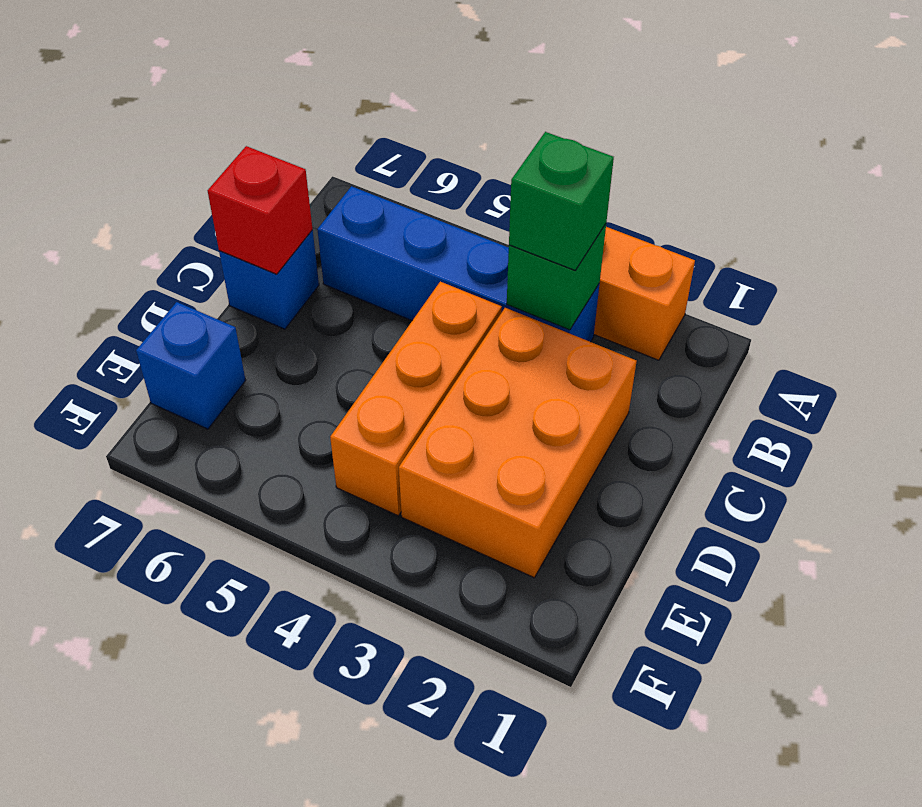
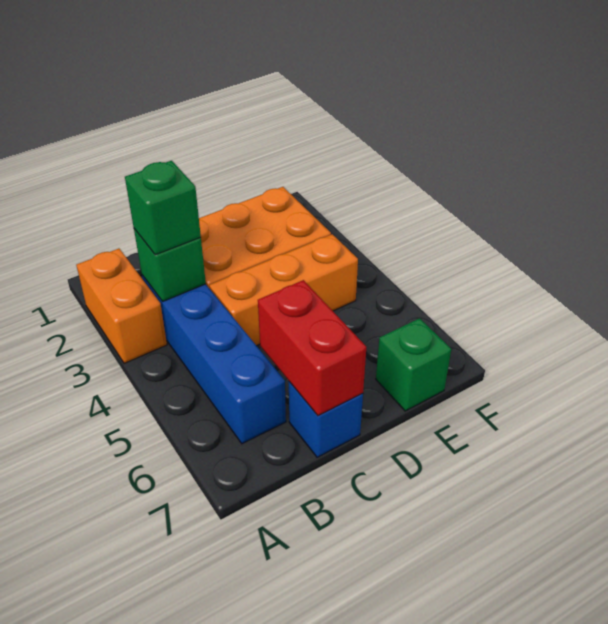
red brick C7 level 2 -> red brick C6:C7 level 2
blue brick E7 level 1 -> green brick E7 level 1

